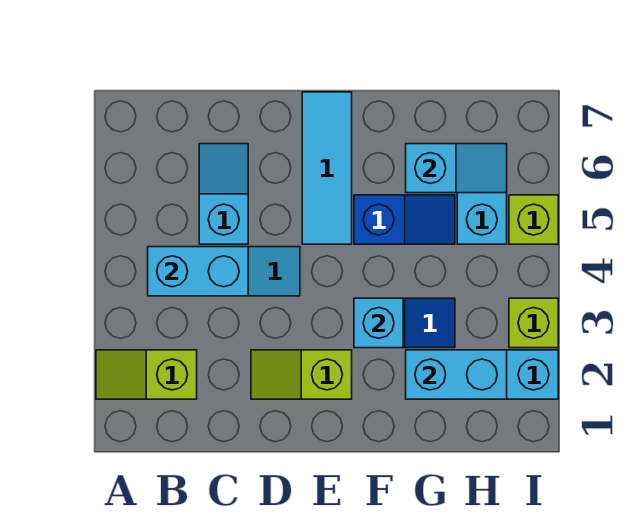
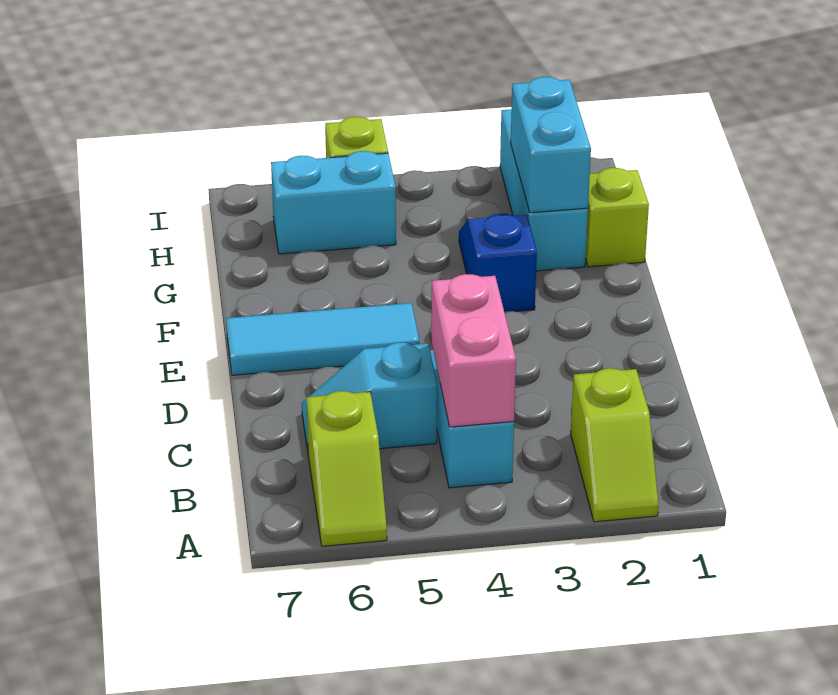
cyan brick B4:C4 level 2 -> pink brick B4:C4 level 2
lime slope D2:E2 level 1 top E -> lime slope A6:B6 level 1 top B
cyan brick F3 level 2 -> none
blue slope F5:G5 level 1 top F -> none
cyan slope G6:H6 level 2 top G -> none
lime brick I3 level 1 -> lime brick G1 level 1

